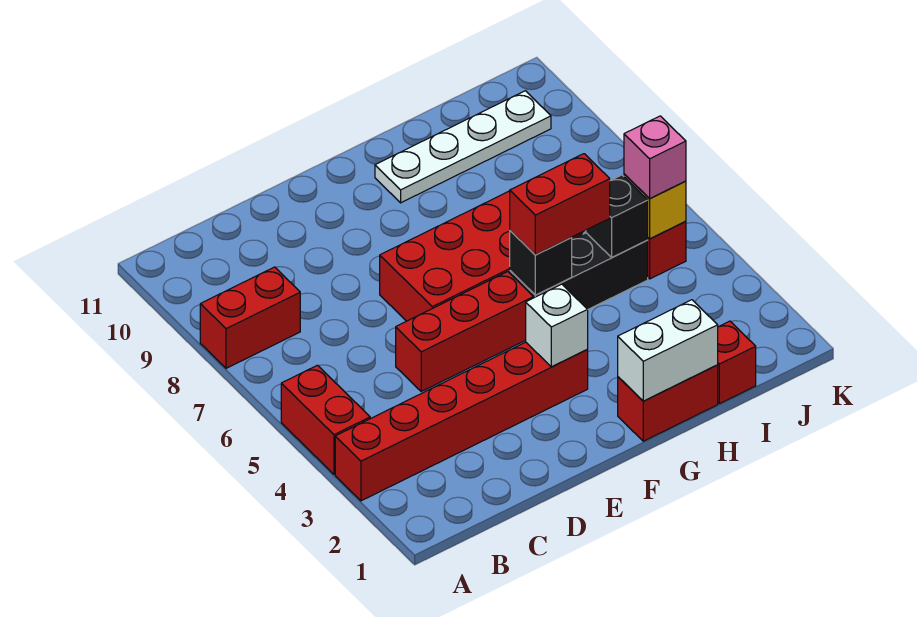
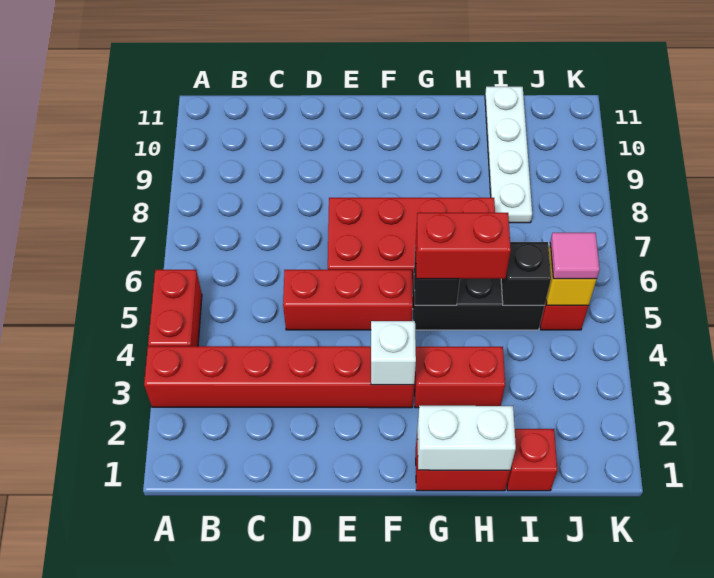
red brick A8:B8 level 1 -> red brick G3:H3 level 1
white plate G10:J10 level 1 -> white plate I8:I11 level 1
pink brick J5 level 3 -> pink tile J5 level 3

